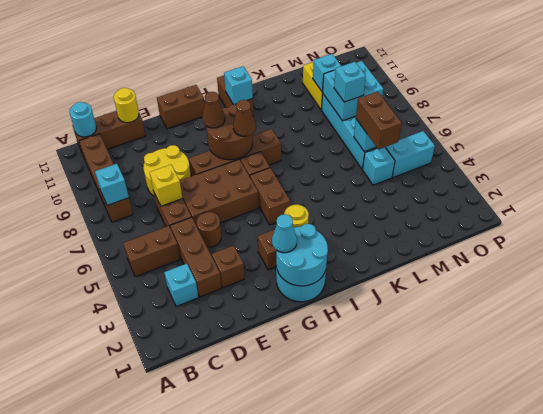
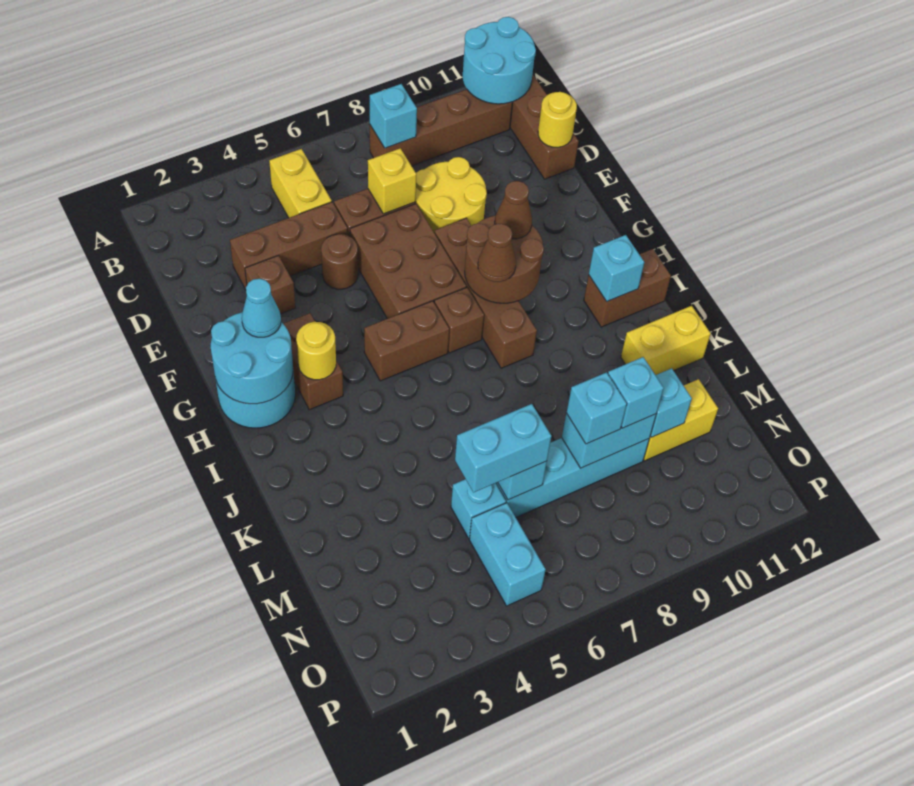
brown brick B5:C5 level 1 -> yellow brick B5:C5 level 1
cyan round brick B12 level 2 -> cyan round brick A11:B12 level 2
cyan brick C3 level 1 -> cyan brick M9 level 3
brown brick F12:G12 level 1 -> none
none -> yellow brick K11:K12 level 1
brown brick M5:M6 level 3 -> cyan brick M5:M6 level 3
cyan brick M8:N9 level 2 -> cyan brick M8:M9 level 2

